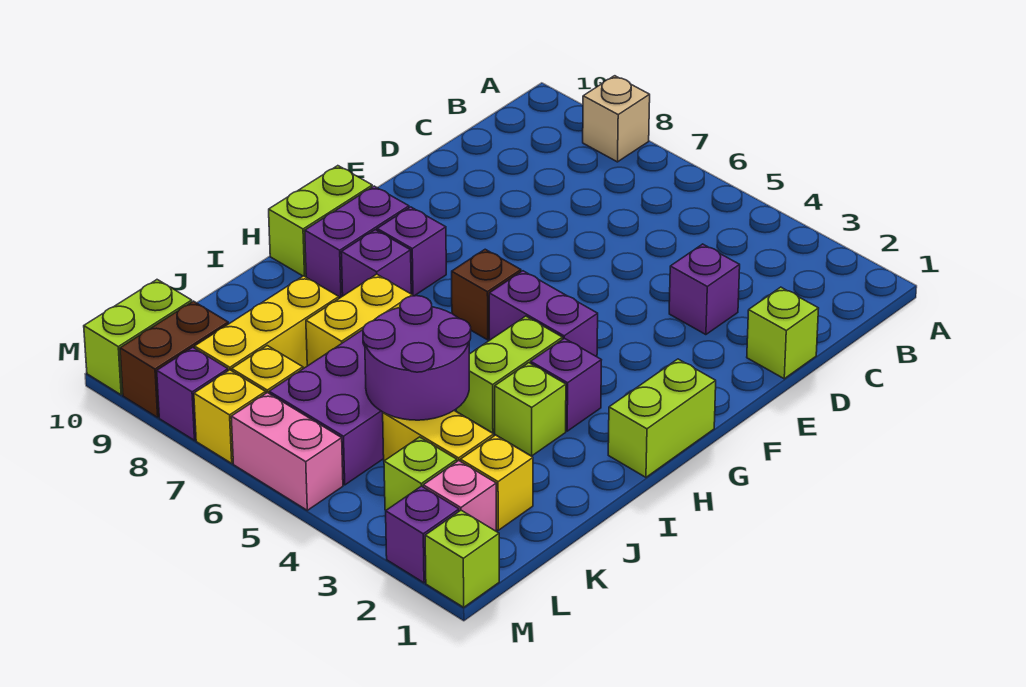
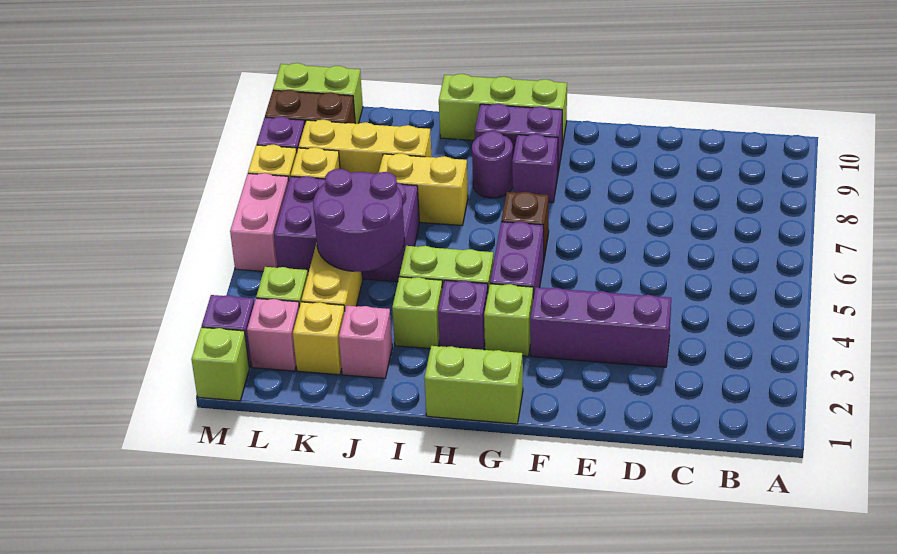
tan brick A8 level 1 -> none
lime brick D1 level 1 -> lime brick G3 level 1
purple brick D3 level 1 -> purple brick D3:F3 level 1
lime brick G10:H10 level 1 -> lime brick G10:I10 level 1
purple brick H8 level 1 -> purple round brick H8 level 1
none -> pink brick J2 level 1

